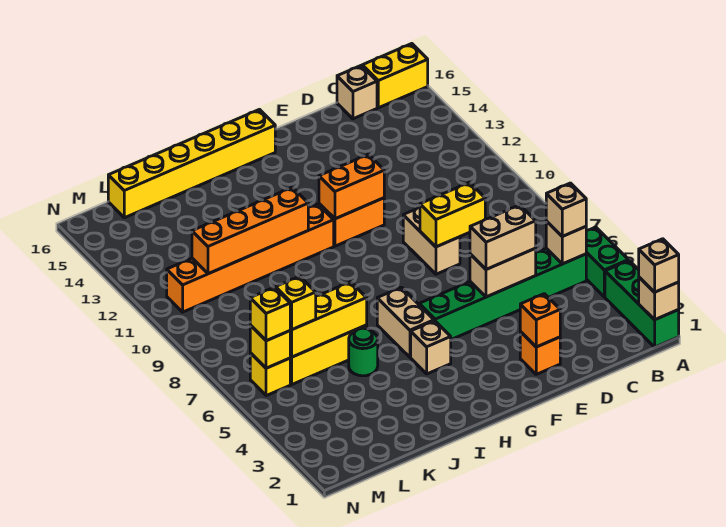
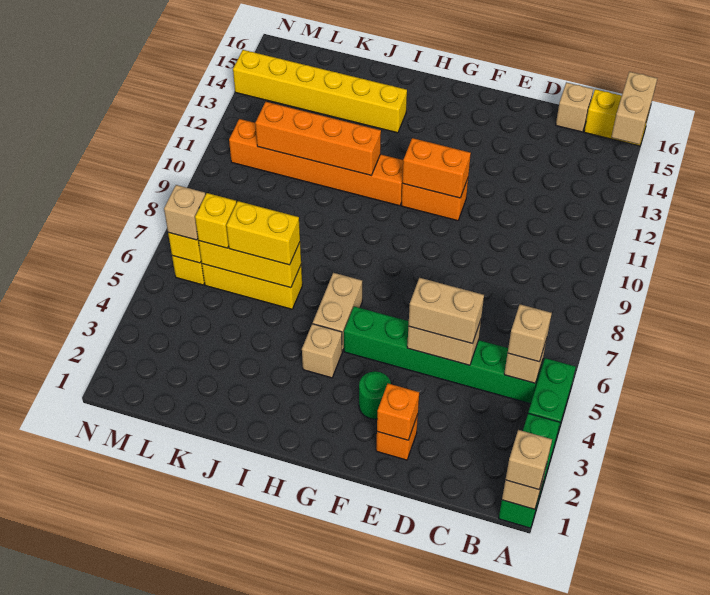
yellow brick D8:E8 level 2 -> yellow brick J6:K6 level 3
tan brick E8:E9 level 1 -> tan brick A15:A16 level 2
yellow brick G16:L16 level 1 -> yellow brick I14:N14 level 1
green round brick J5 level 1 -> green round brick F3 level 1
yellow brick M6 level 3 -> tan brick M6 level 3

